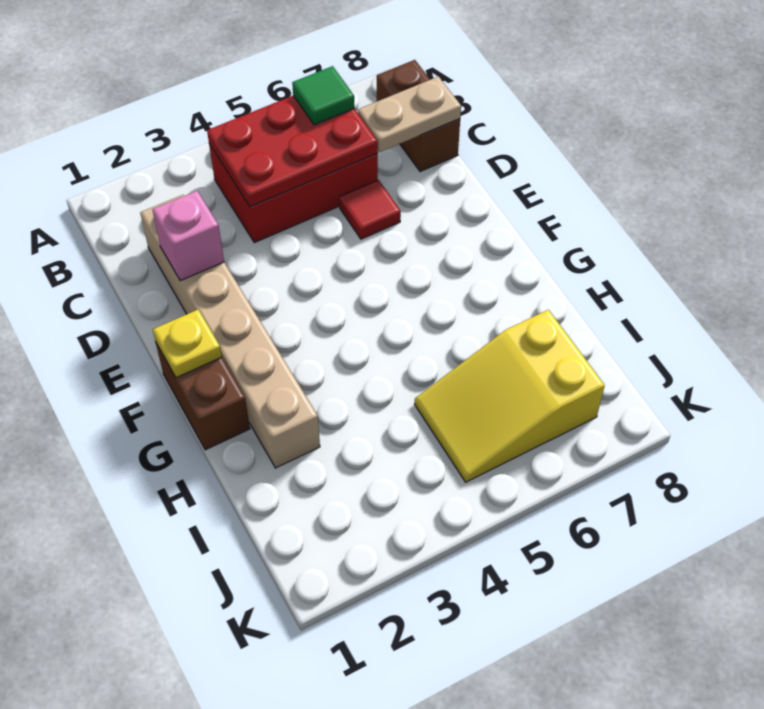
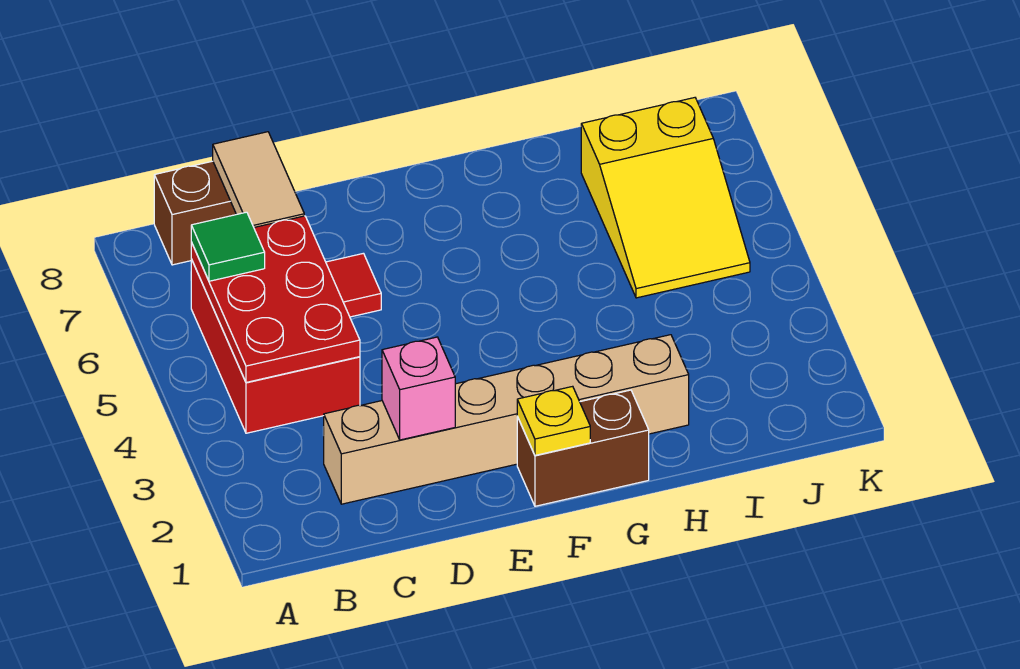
tan plate C7:C8 level 2 -> tan tile C7:C8 level 2

